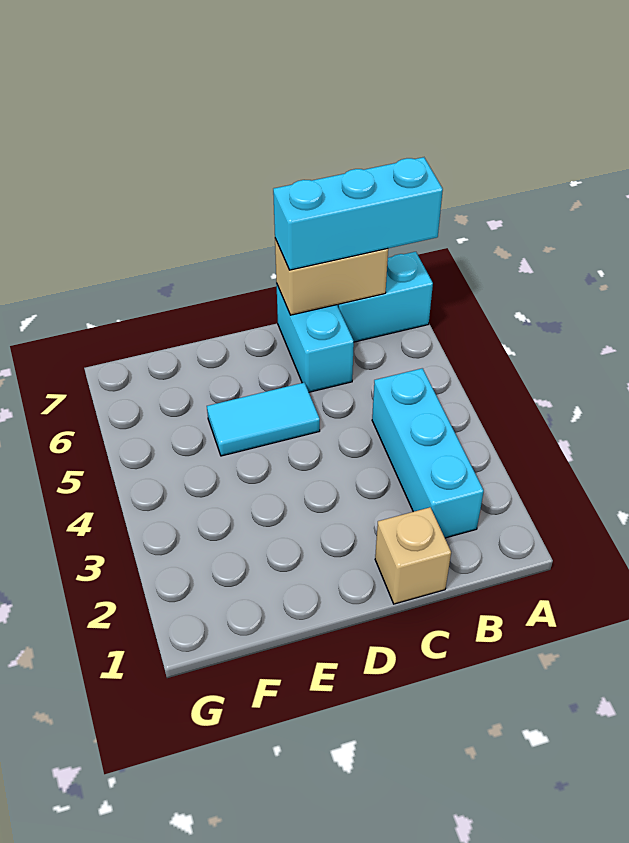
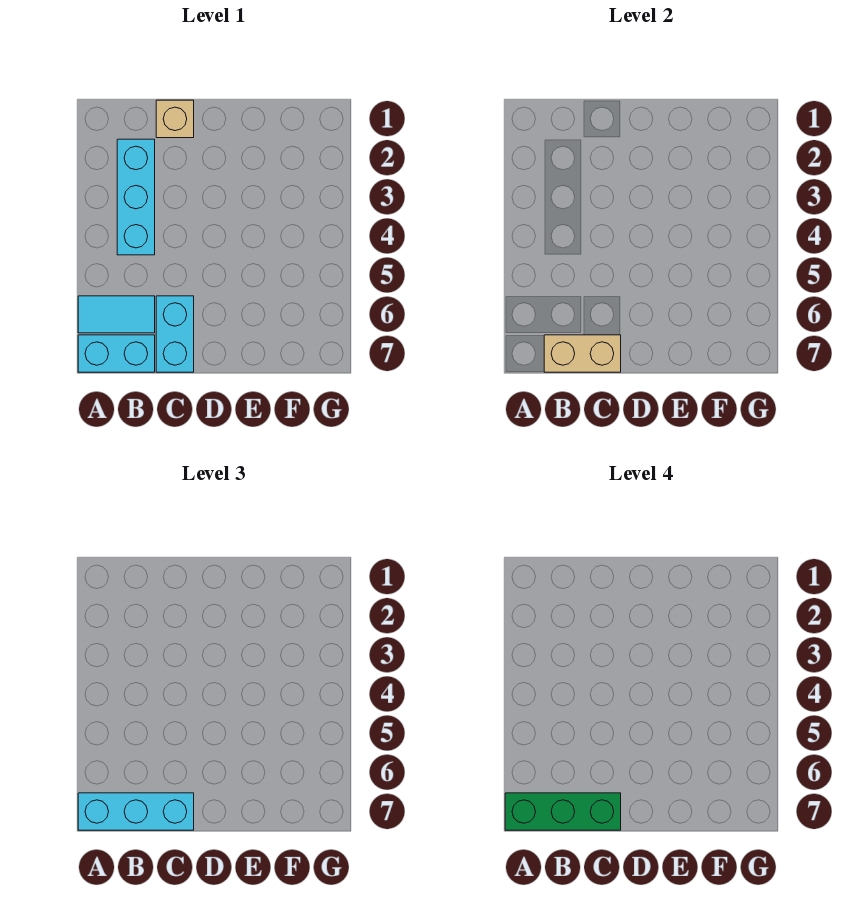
none -> green brick A7:C7 level 4
cyan tile D5:E5 level 1 -> cyan tile A6:B6 level 1

